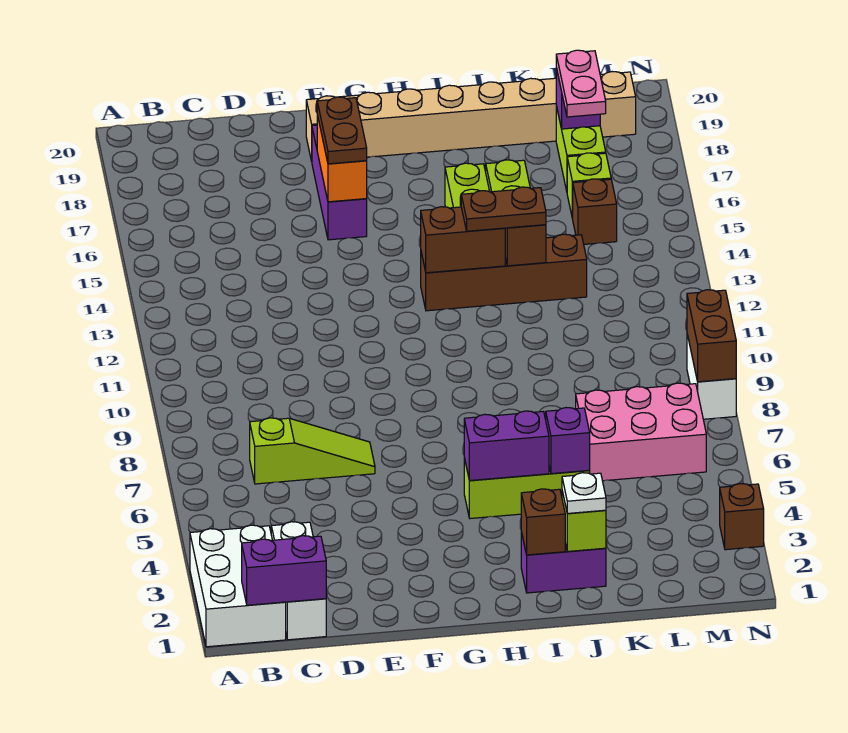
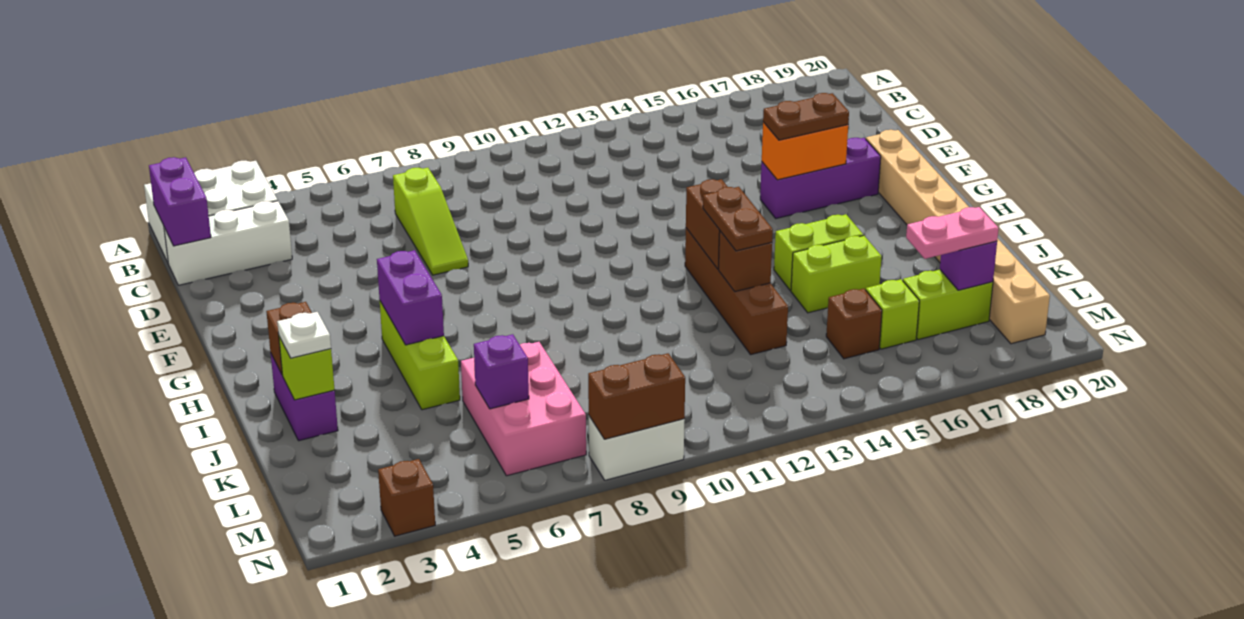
purple brick J5 level 2 -> purple brick L6 level 2

